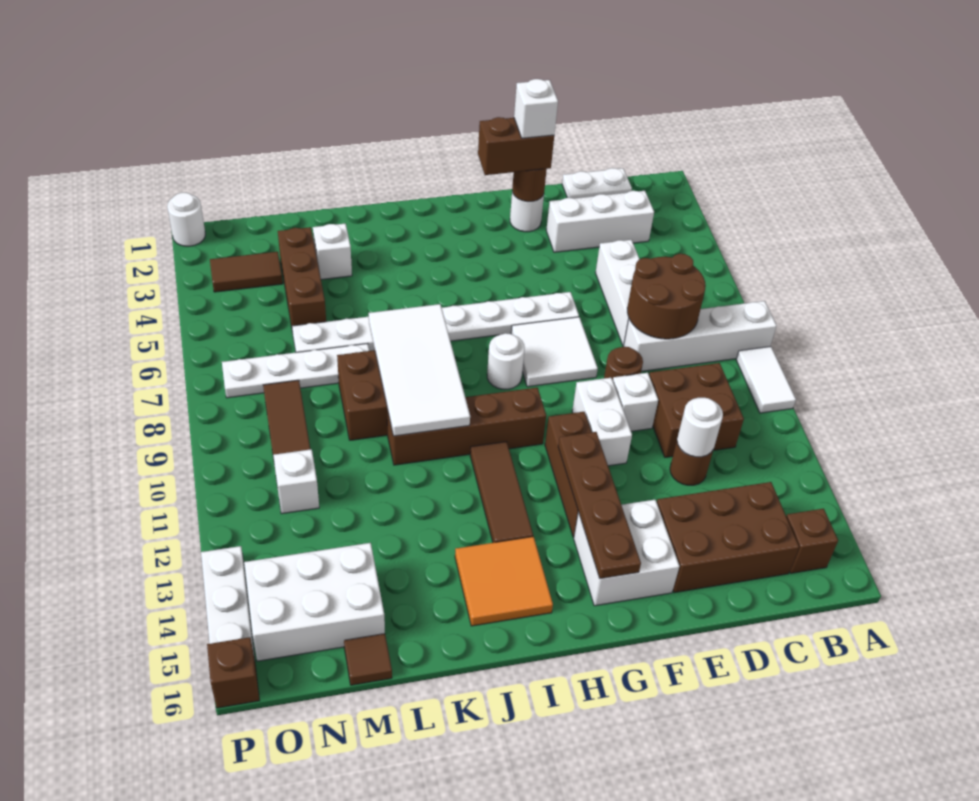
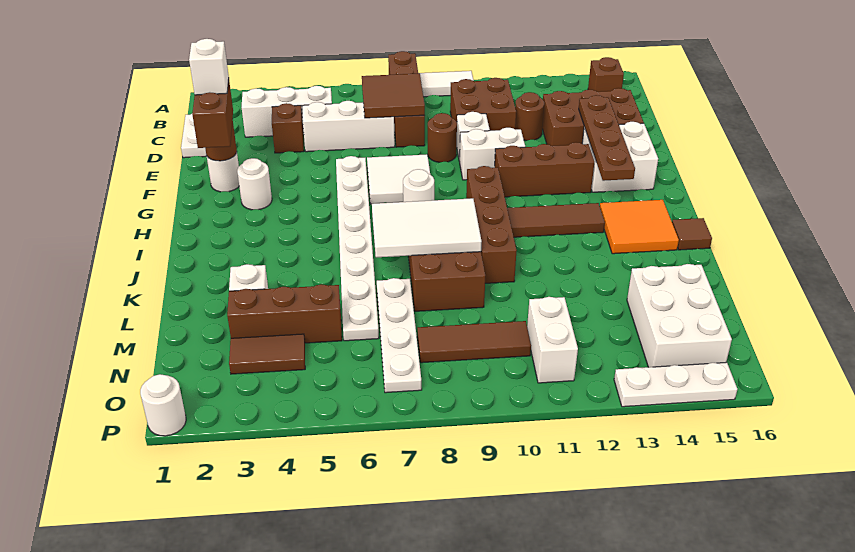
white brick A8:D8 level 1 -> brown brick A8:D8 level 1
white brick C3:E3 level 1 -> white brick C3:C5 level 1
brown round brick C7:D8 level 2 -> brown tile C7:D8 level 2
brown brick C14:E15 level 1 -> brown brick D13:E15 level 1
white round brick D12 level 2 -> white round brick G3 level 1
brown plate G12:G15 level 2 -> brown plate E14:H14 level 2
white tile J7:K10 level 2 -> white tile J7:K9 level 2
brown tile M16 level 1 -> brown tile J16 level 1
brown tile N3:O3 level 1 -> brown tile N3:N4 level 1
white brick N11 level 1 -> white brick N11:O11 level 1
brown brick P16 level 1 -> brown brick D4 level 1

